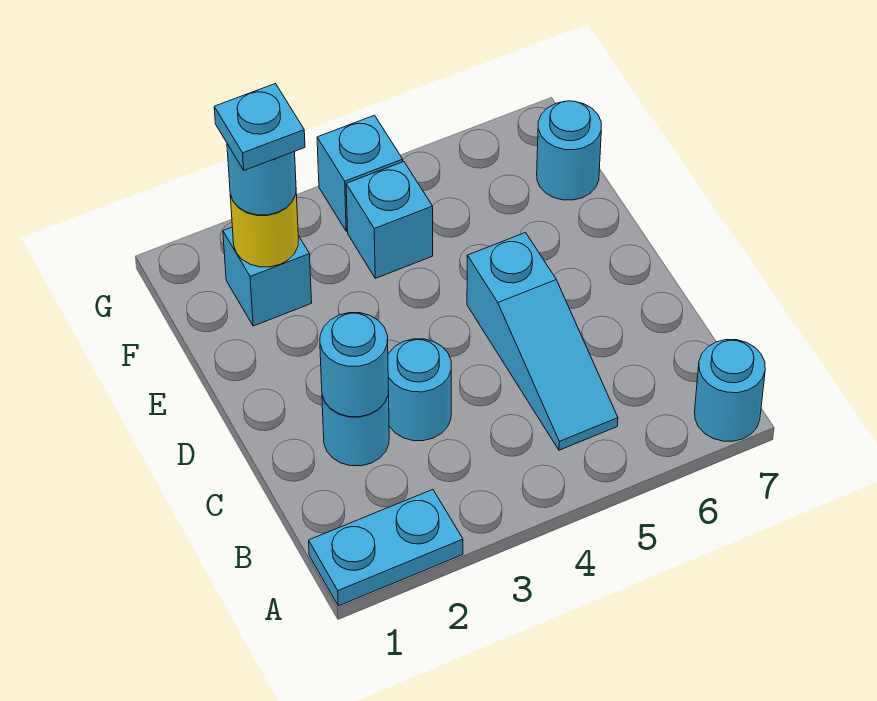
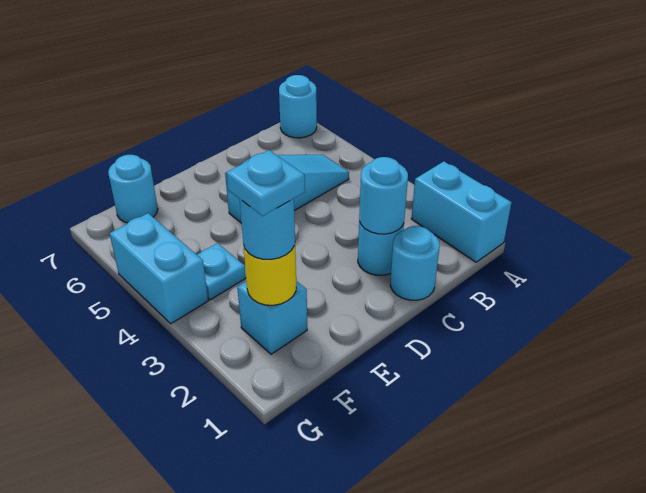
cyan plate A1:A2 level 1 -> cyan brick A1:A2 level 1
cyan round brick C3 level 1 -> cyan round brick C1 level 1
cyan brick F4 level 1 -> cyan plate F4 level 1
cyan brick G4 level 1 -> cyan brick G4:G5 level 1

